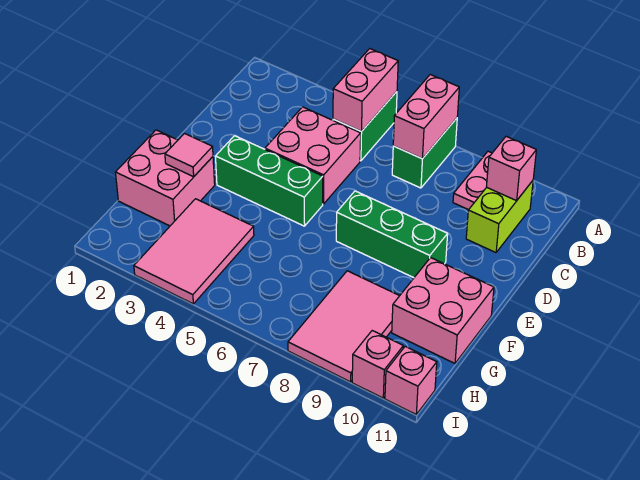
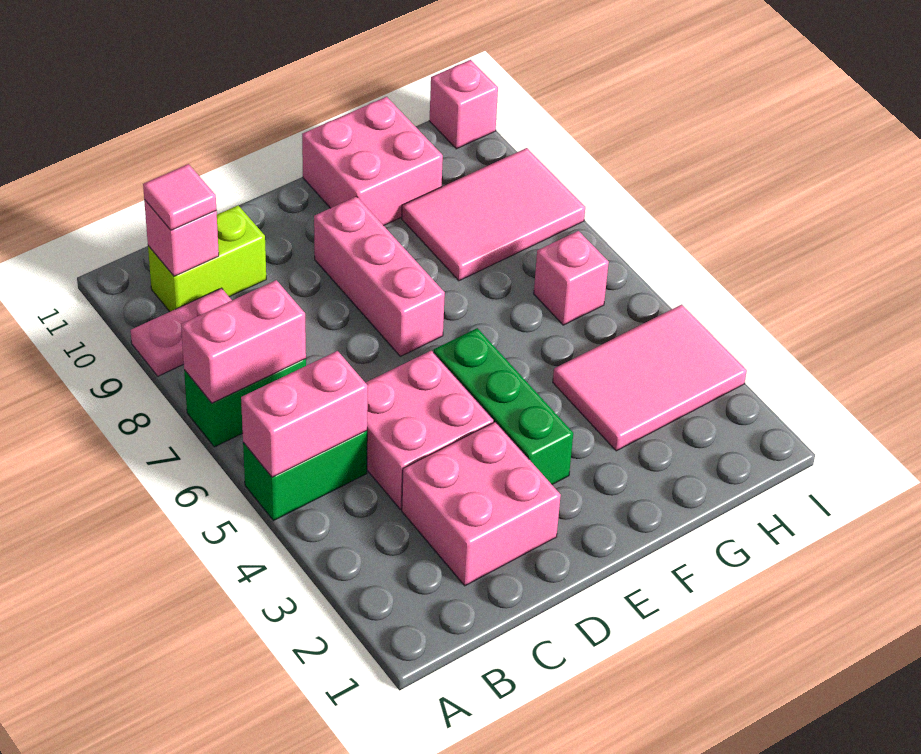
green brick E7:E9 level 1 -> pink brick E7:E9 level 1
pink brick F1:G2 level 1 -> pink brick C2:D3 level 1
pink tile F2 level 2 -> pink tile B10 level 3
pink brick I10 level 1 -> pink brick H6 level 1

